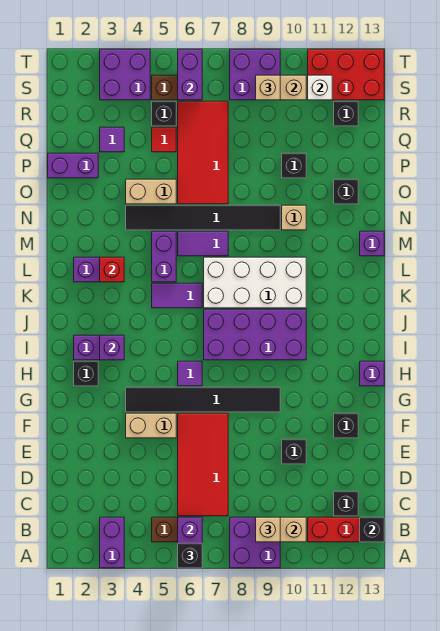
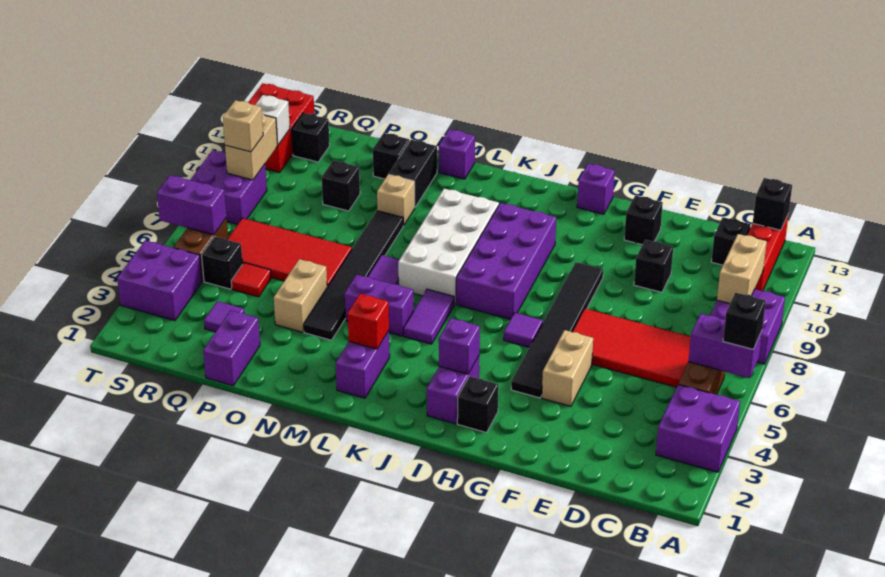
purple brick A3:B3 level 1 -> purple brick A3:B4 level 1
tan brick B9 level 3 -> none
none -> black brick N11:N12 level 1

